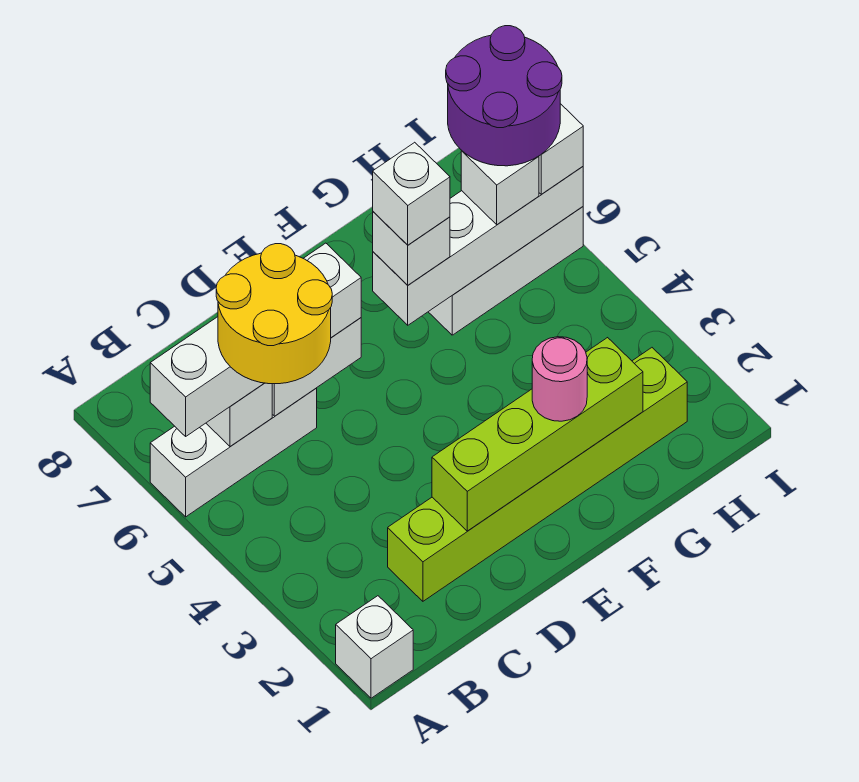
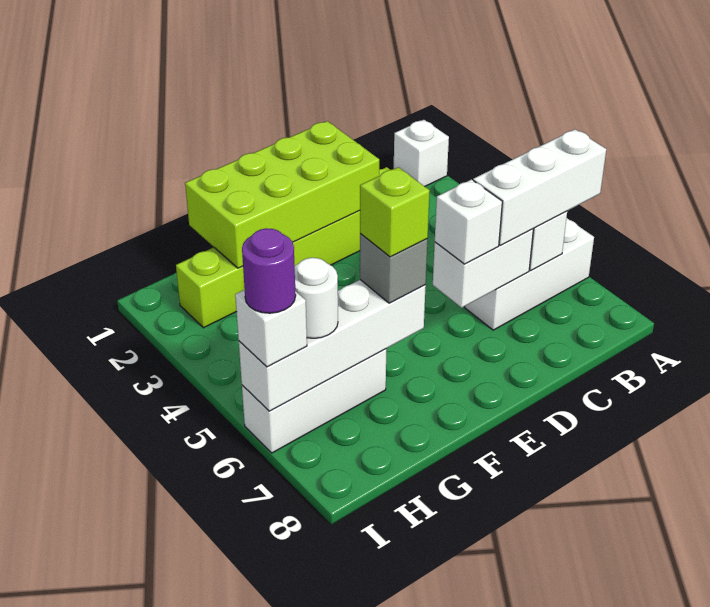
yellow round brick B5:C6 level 4 -> none
lime brick D2:G2 level 2 -> lime brick D1:G2 level 2
pink round brick F2 level 3 -> none
white brick F6 level 3 -> grey brick F6 level 3
white brick F6 level 4 -> lime brick F6 level 4
white brick H6 level 3 -> white round brick H6 level 3
purple round brick H6:I7 level 4 -> purple round brick I6 level 4

